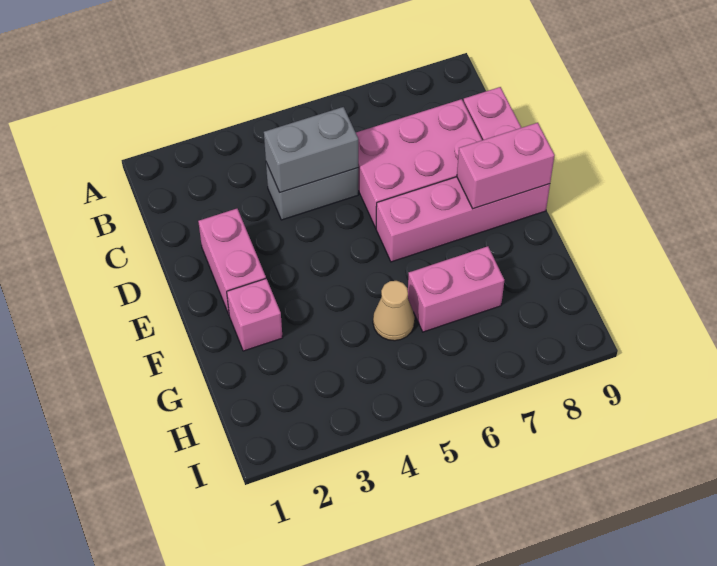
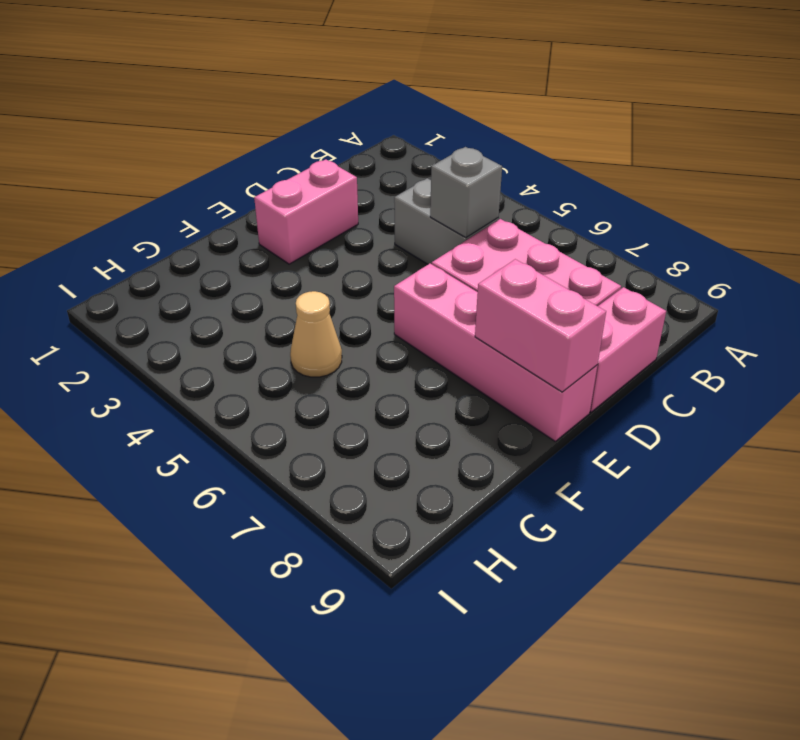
grey brick C4:C5 level 2 -> grey brick C5 level 2
pink brick F2 level 1 -> none
pink brick G6:G7 level 1 -> none

